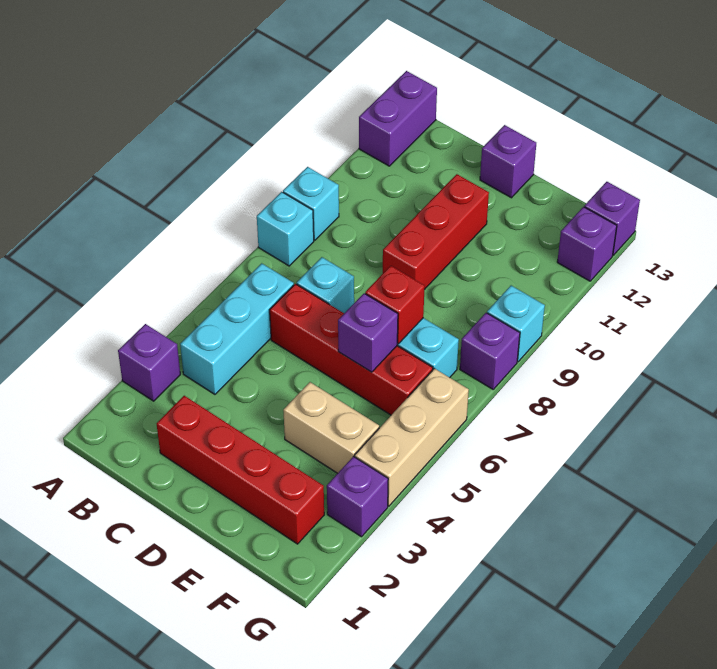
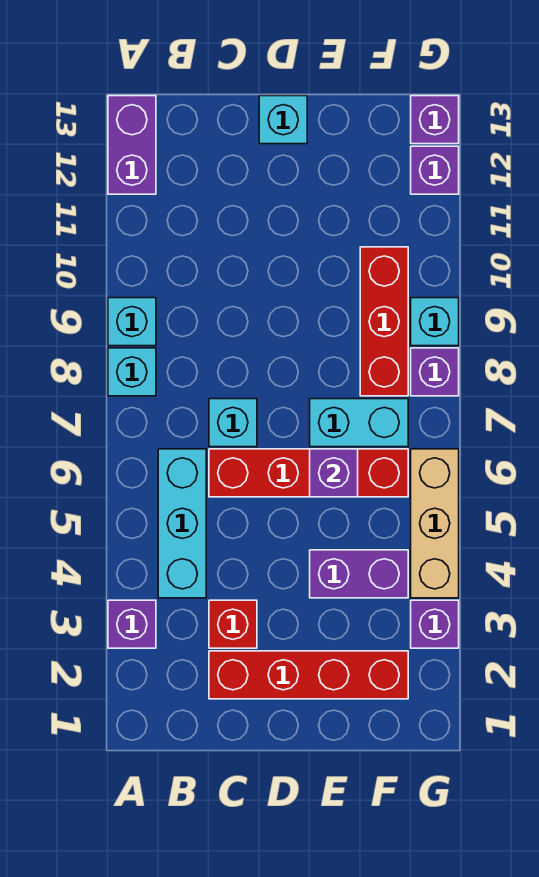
red brick D9:D11 level 1 -> red brick F8:F10 level 1
purple brick D13 level 1 -> cyan brick D13 level 1
tan brick E4:F4 level 1 -> purple brick E4:F4 level 1
red brick E7 level 2 -> red brick C3 level 1

